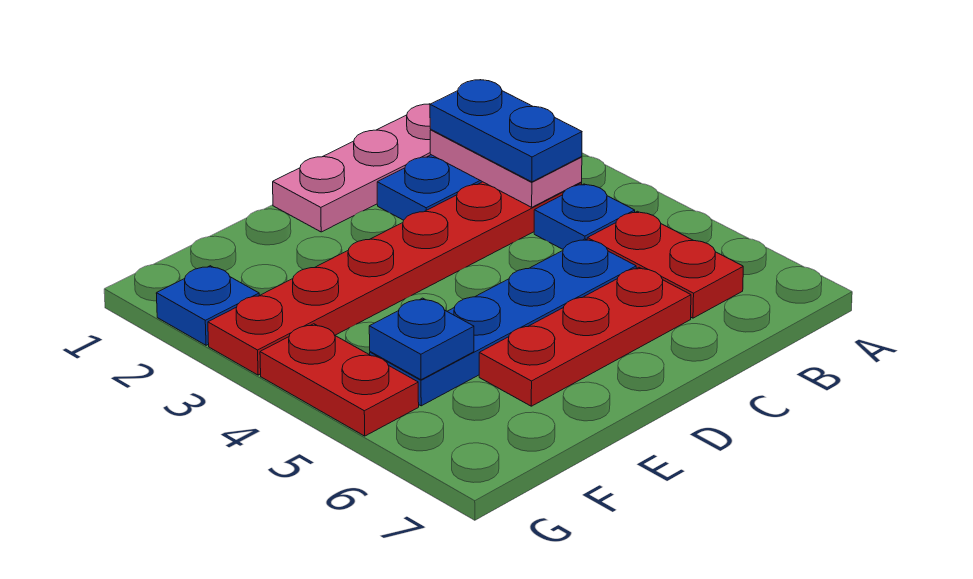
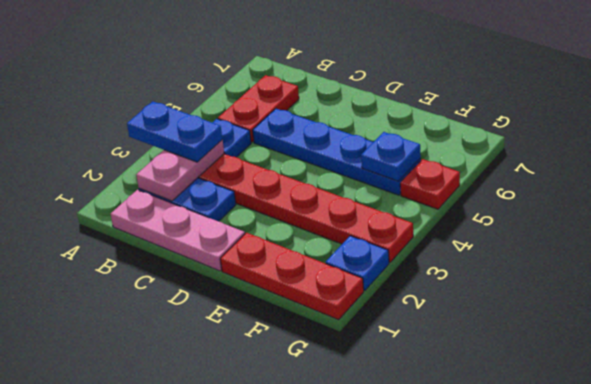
blue plate B2:B3 level 3 -> blue plate A3:B3 level 3
red plate C6:E6 level 1 -> red plate E1:G1 level 1
red plate G4:G5 level 1 -> red plate G5 level 1

